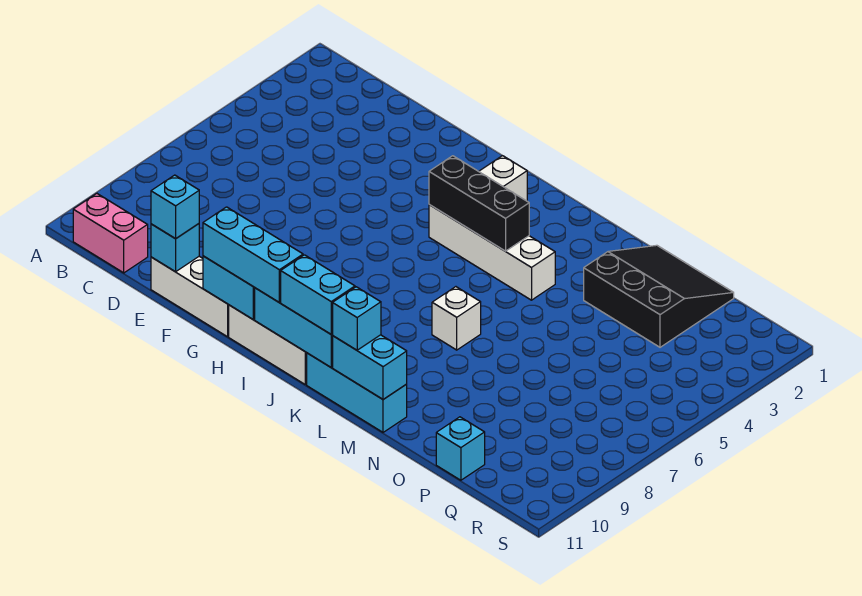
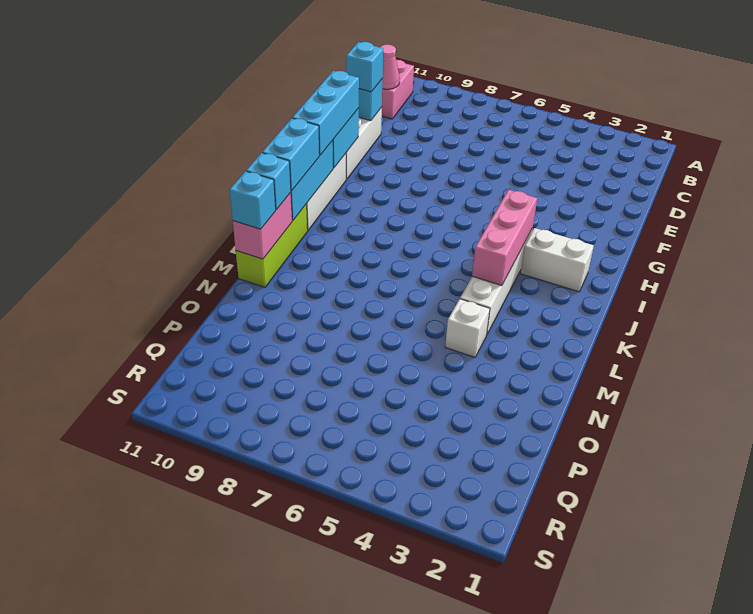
none -> pink cone C11 level 2
black brick I4:K4 level 2 -> pink brick I4:K4 level 2
cyan brick K11:M11 level 1 -> lime brick K11:M11 level 1
white brick L7 level 1 -> white brick M4 level 1
cyan brick L11:M11 level 2 -> pink brick L11:M11 level 2
black slope N1:P3 level 1 top 3 -> none
cyan brick P11 level 1 -> cyan brick M11 level 3

